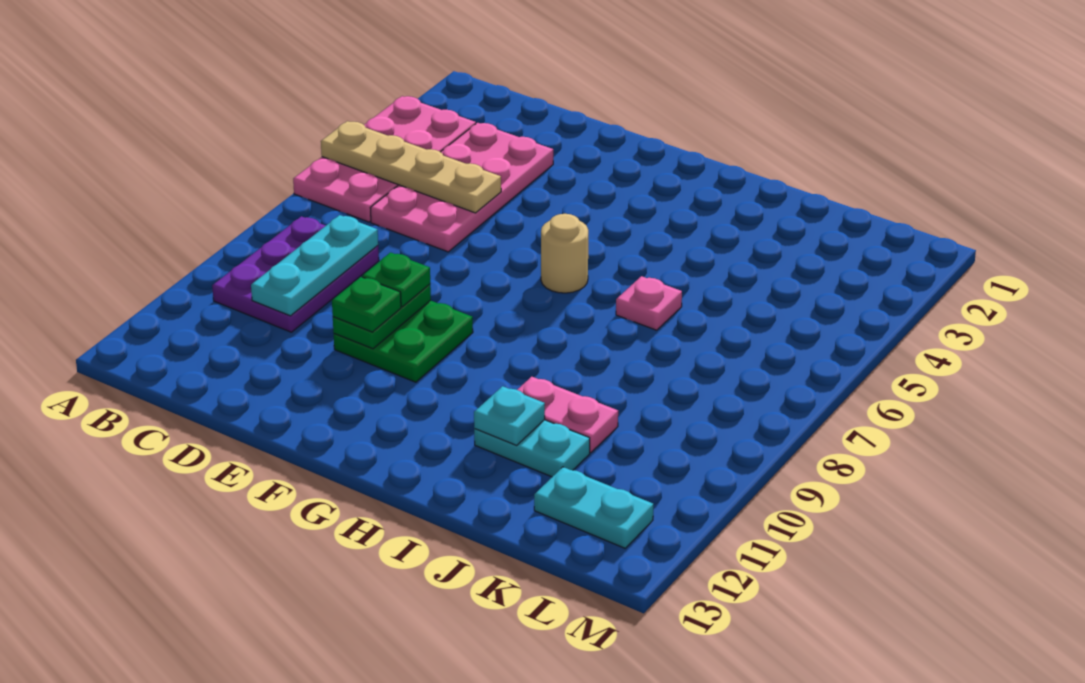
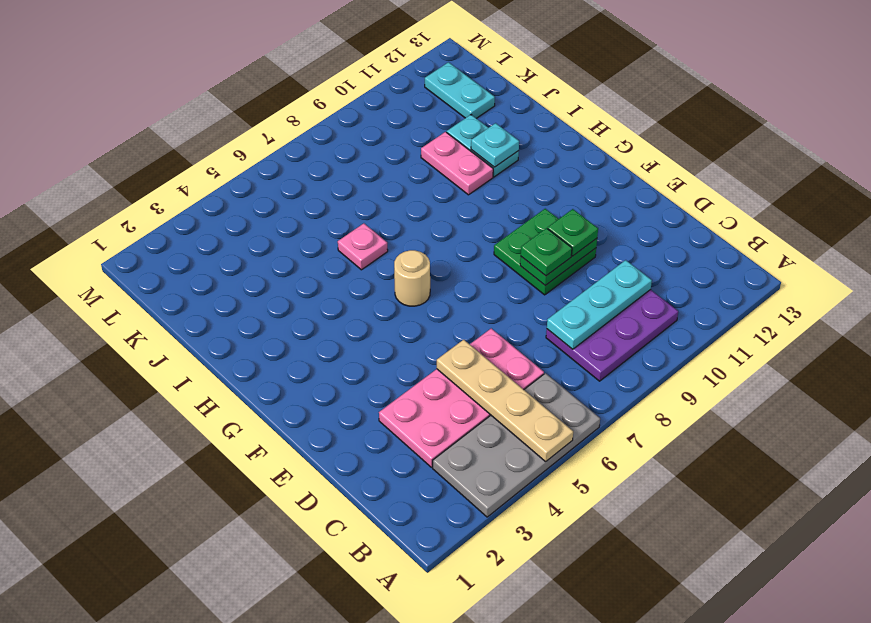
pink plate A3:B6 level 1 -> grey plate A3:B6 level 1

